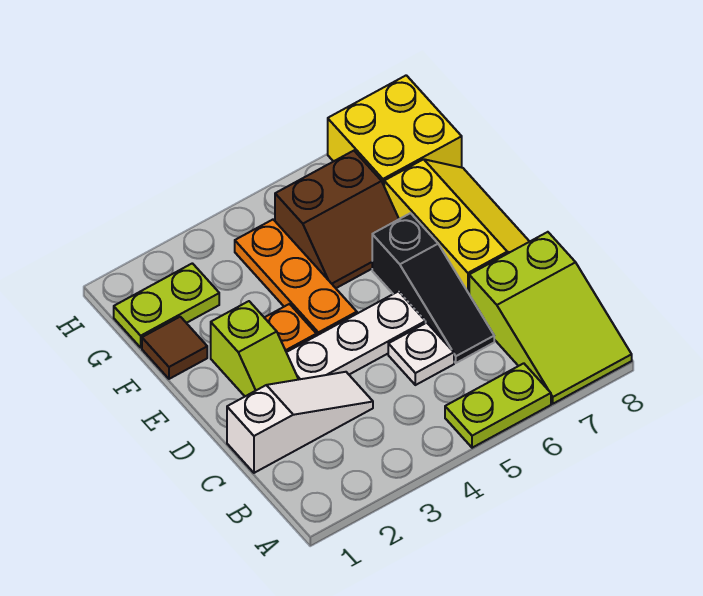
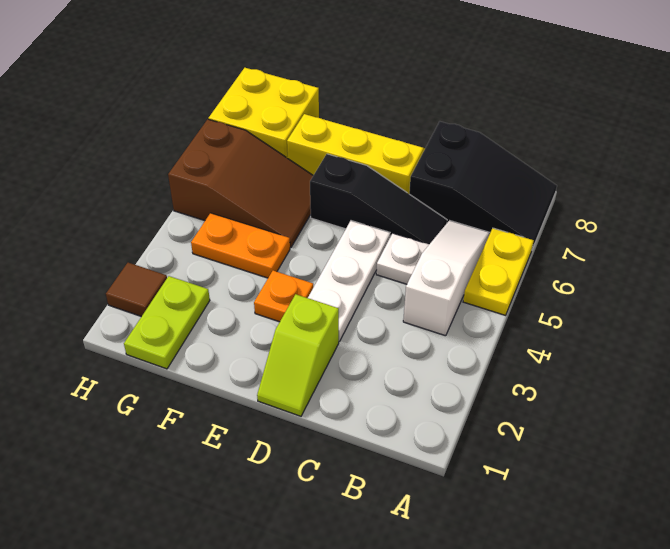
lime plate A5:A6 level 1 -> yellow plate A5:A6 level 1
lime slope A7:C8 level 1 top C -> black slope A7:C8 level 1 top C
white slope C1:C3 level 1 top 1 -> white slope B4:B6 level 1 top 4
lime slope D2:E2 level 1 top E -> lime slope D1:D2 level 1 top 2
orange plate E4:G4 level 1 -> orange plate F4:G4 level 1
brown tile F1 level 1 -> brown tile H2 level 1
brown slope F5:G6 level 1 top G -> brown slope F5:H6 level 1 top H

